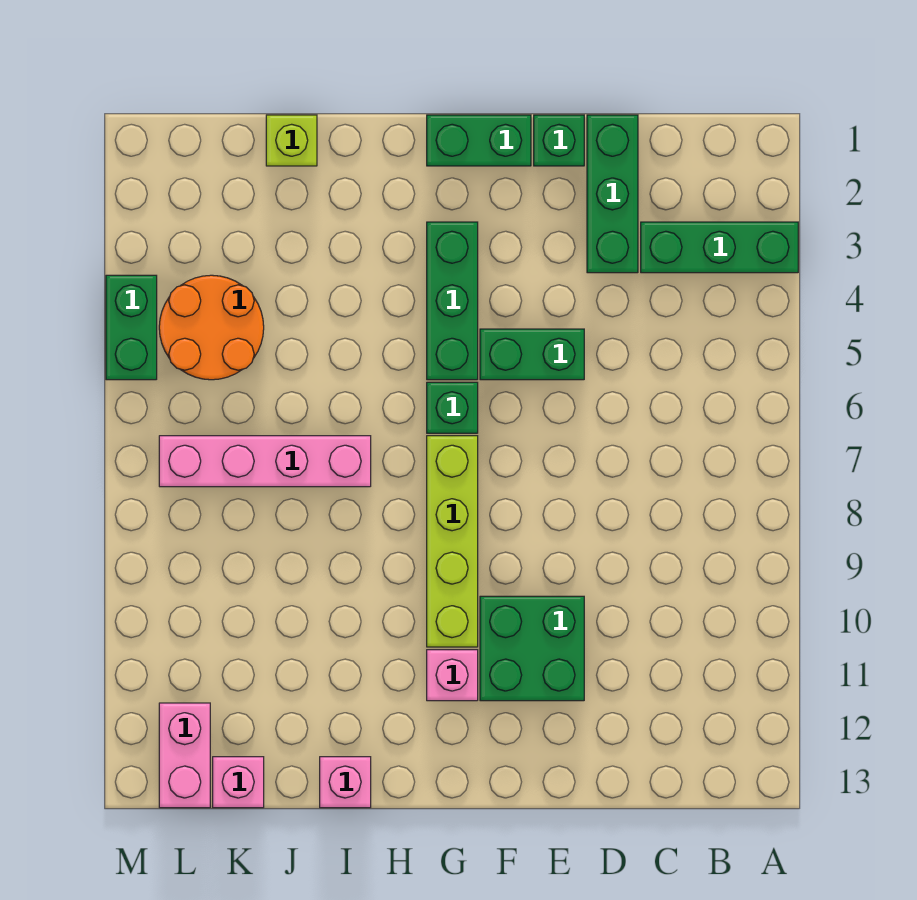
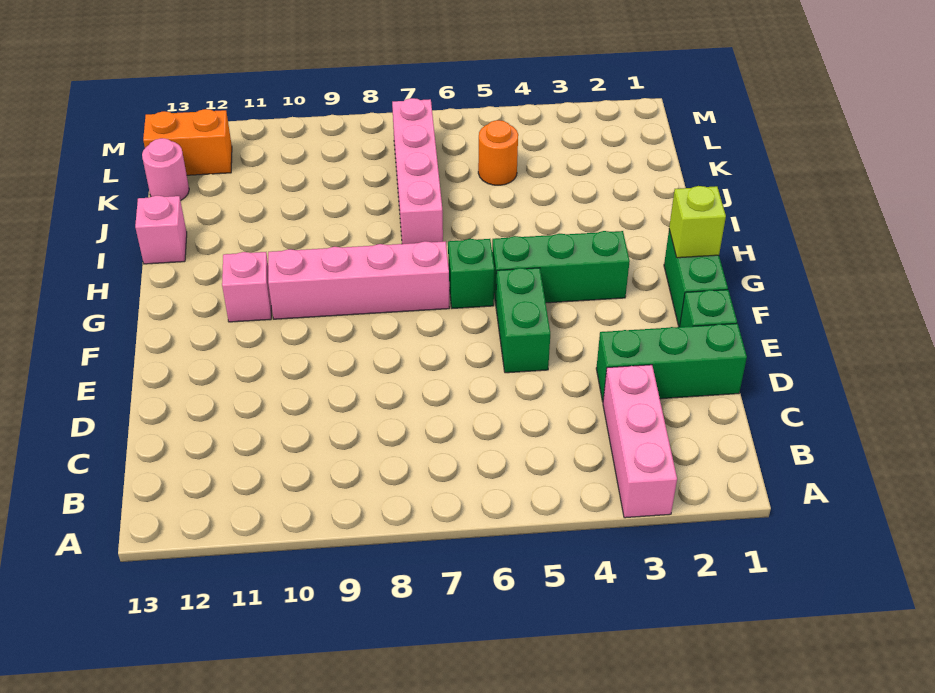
green brick A3:C3 level 1 -> pink brick A3:C3 level 1
green brick E10:F11 level 1 -> none
lime brick G7:G10 level 1 -> pink brick G7:G10 level 1
lime brick J1 level 1 -> lime brick G1 level 2
orange round brick K4:L5 level 1 -> orange round brick K5 level 1
pink brick K13 level 1 -> pink round brick K13 level 1
pink brick L12:L13 level 1 -> orange brick L12:L13 level 1
green brick M4:M5 level 1 -> none

